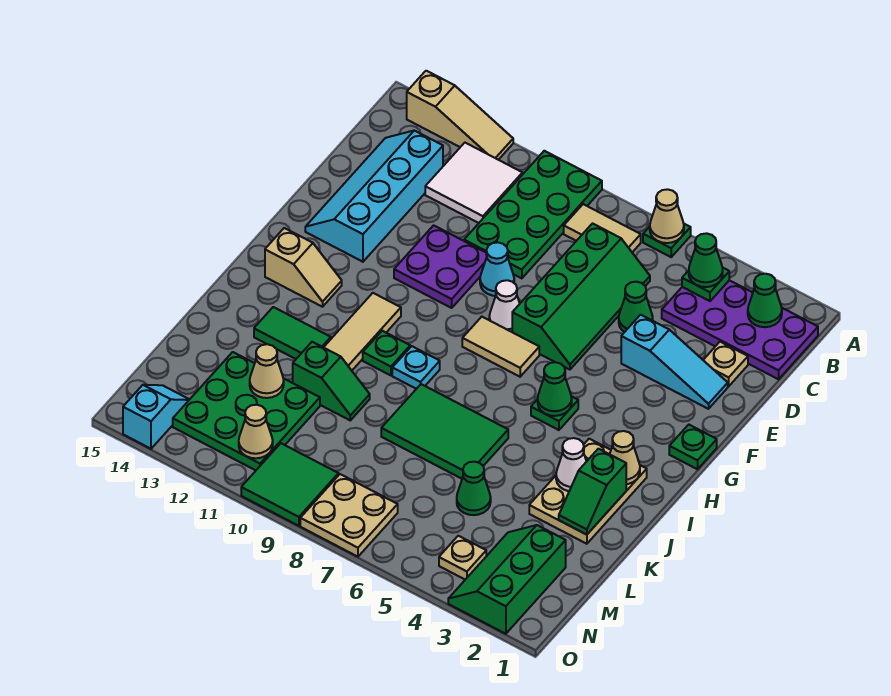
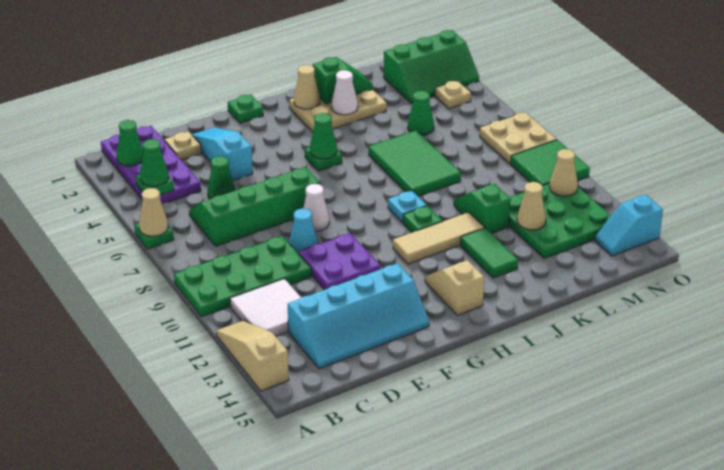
tan tile B7:B8 level 1 -> none
tan tile G7:G8 level 1 -> none

